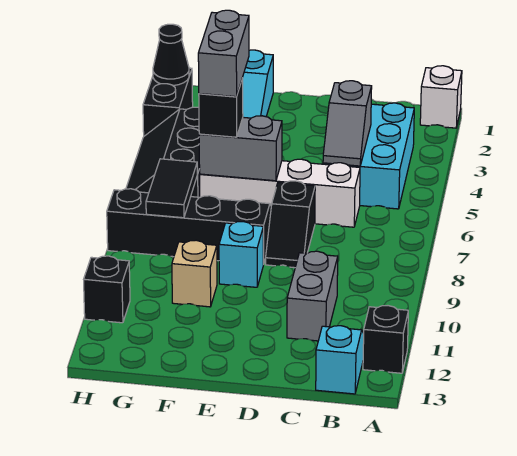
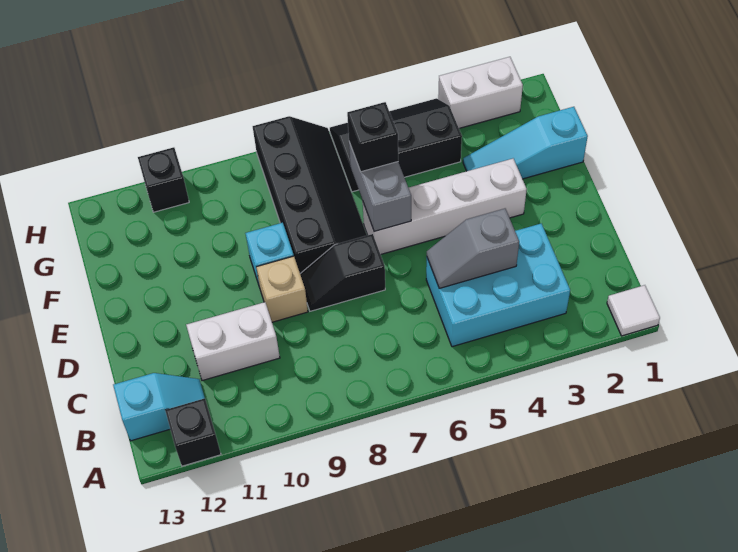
white brick A1 level 1 -> white tile A1 level 1
white brick C6:F6 level 1 -> white brick E3:E6 level 1
grey brick C10:C11 level 1 -> white brick C10:C11 level 1
grey brick F5:F6 level 4 -> none
tan brick F10 level 1 -> tan brick D9 level 1
black tile G7:G8 level 2 -> none
black brick H2:H3 level 1 -> white brick H2:H3 level 1
black cone H2 level 2 -> none

